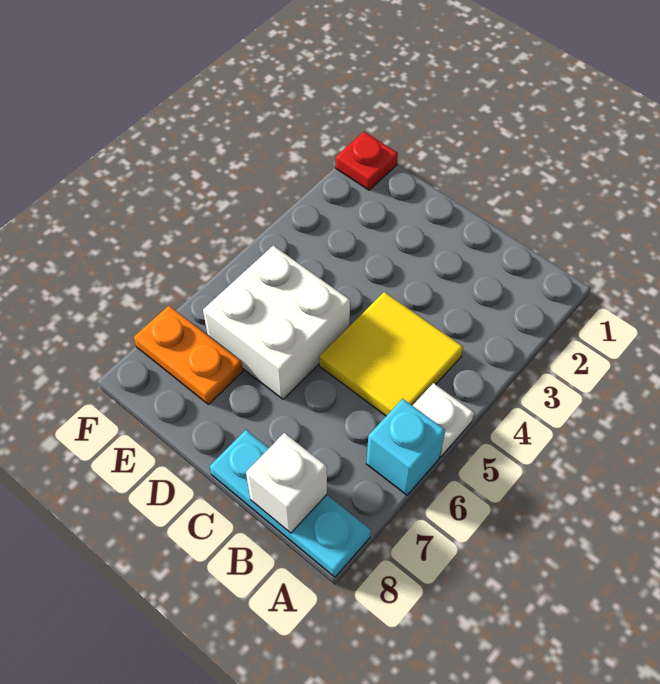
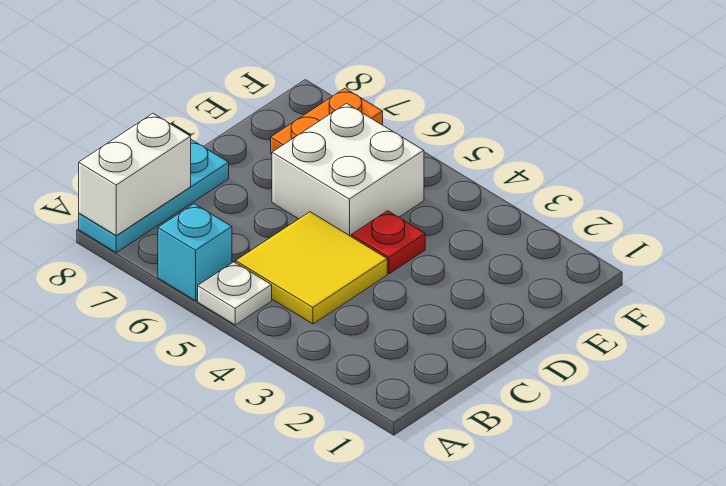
white brick B8 level 2 -> white brick A8:B8 level 2
red plate F1 level 1 -> red plate D4 level 1

